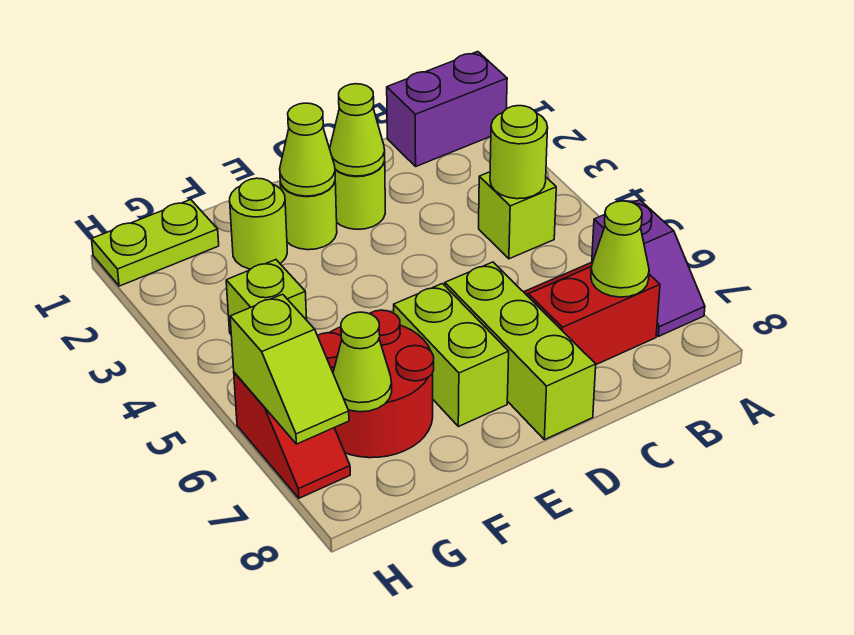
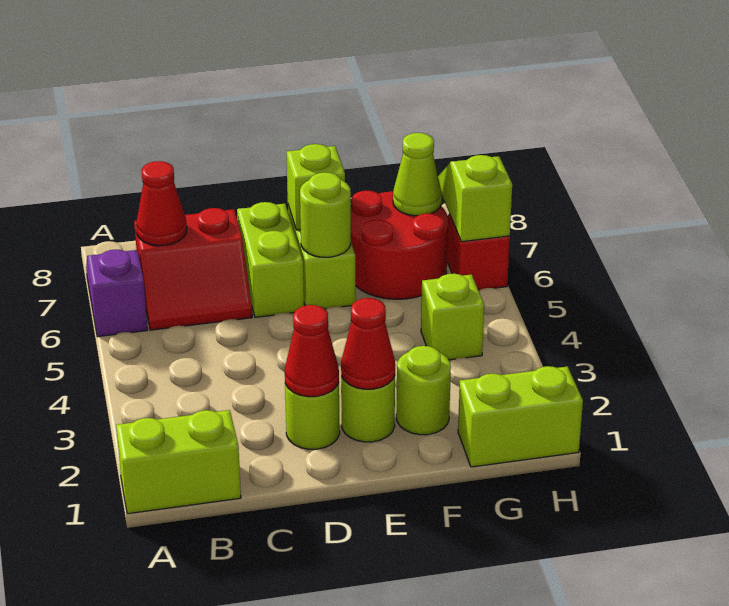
purple brick A1:B1 level 1 -> lime brick A1:B1 level 1
lime brick B4 level 1 -> lime brick E7 level 2
lime round brick B4 level 2 -> lime round brick E6 level 2
lime cone B7 level 2 -> red cone B7 level 2
lime cone D2 level 2 -> red cone D2 level 2
lime brick D6:D8 level 1 -> lime brick D6:D7 level 1
lime cone E2 level 2 -> red cone E2 level 2
lime plate G1:H1 level 1 -> lime brick G1:H1 level 1

